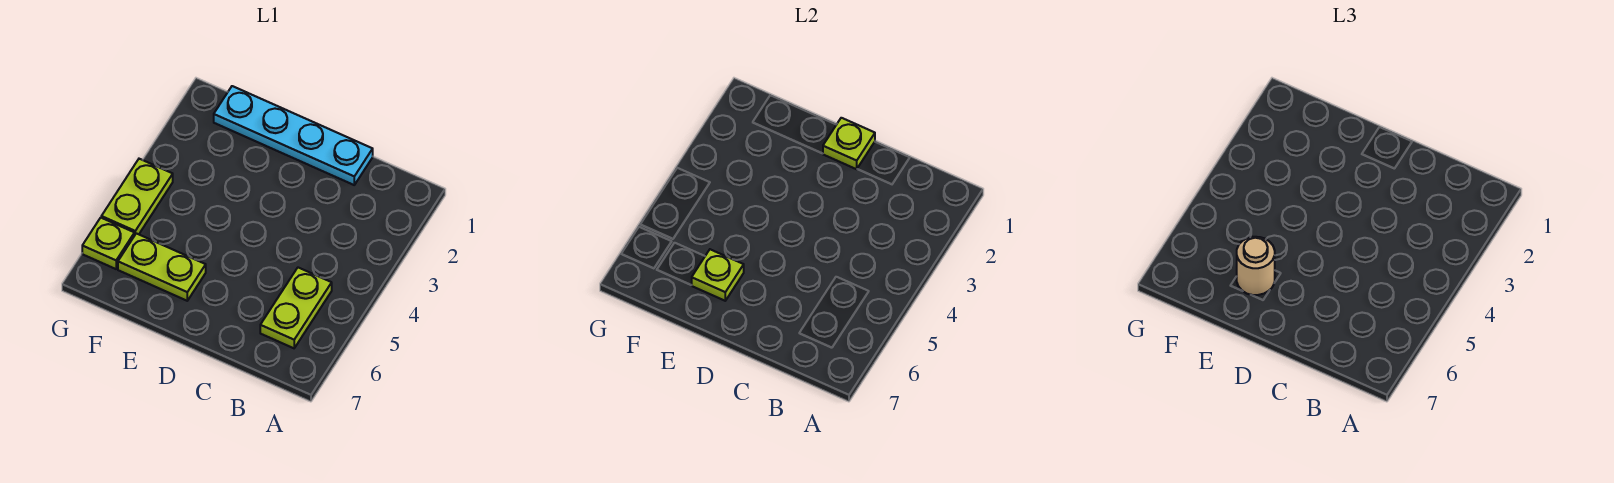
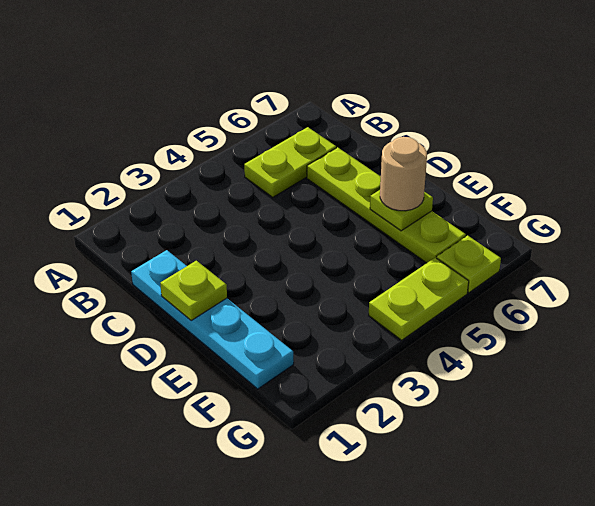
lime plate E6:F6 level 1 -> lime plate C6:F6 level 1

